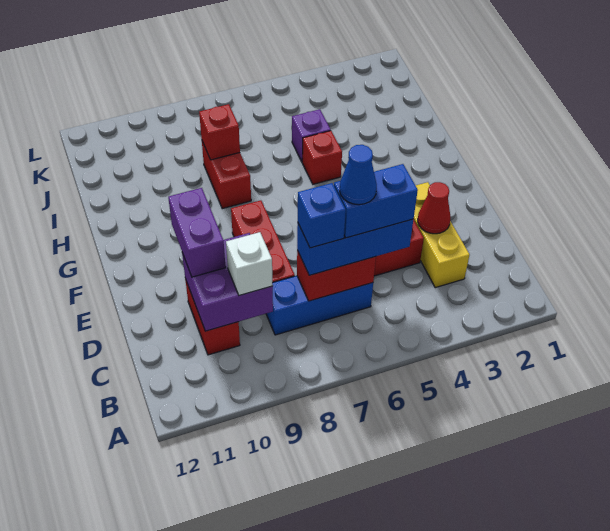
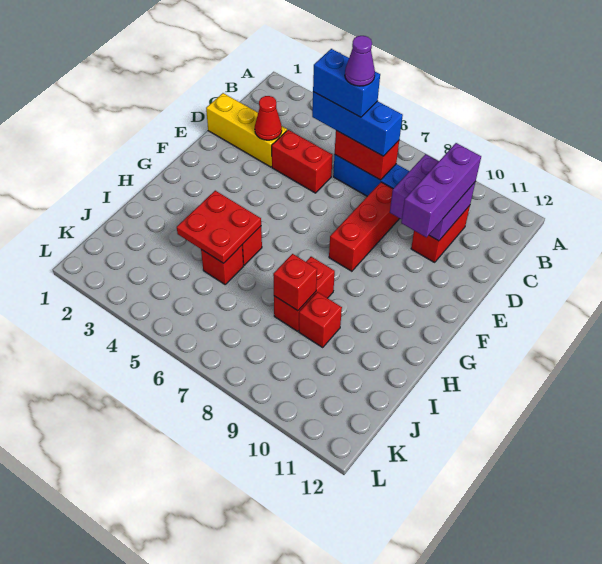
yellow brick C3:E3 level 1 -> yellow brick D1:D3 level 1
blue cone C6 level 5 -> purple cone C6 level 5
blue brick C7 level 4 -> none
white brick C9 level 3 -> none
purple brick D10:E10 level 3 -> purple brick C10:E10 level 3
none -> red plate H4:I5 level 2
purple brick I5 level 1 -> red brick I5 level 1
none -> red brick I9 level 1

